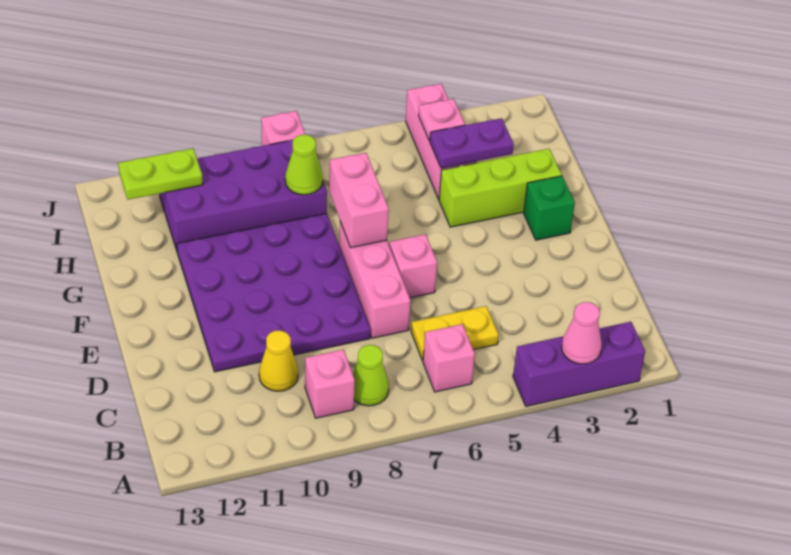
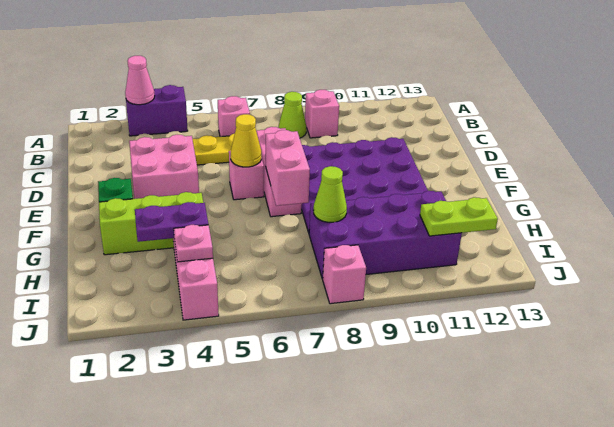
purple brick A2:A4 level 1 -> purple brick A3:A4 level 1
yellow cone C10 level 1 -> yellow cone E6 level 2
none -> pink brick D3:E4 level 1

